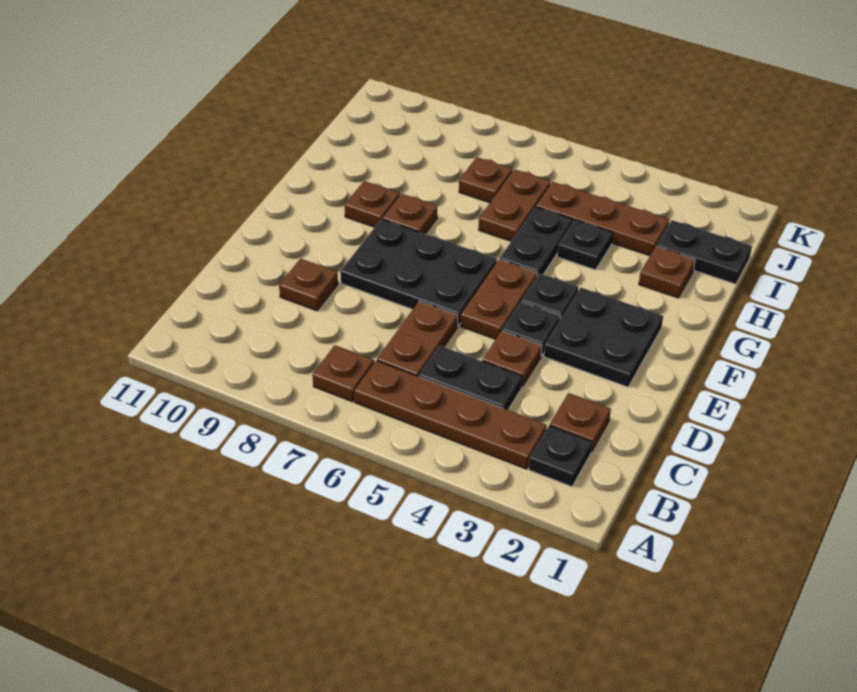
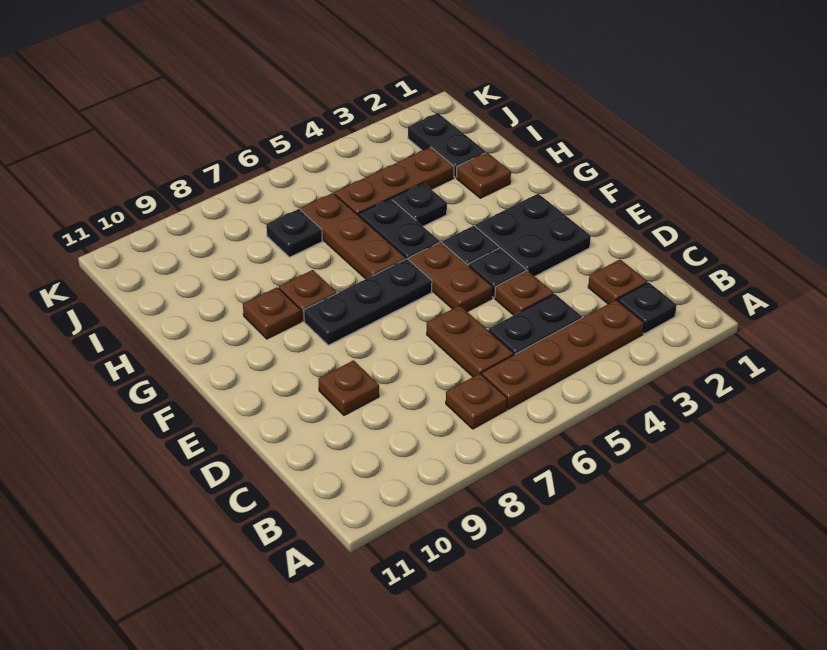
black plate E6:F8 level 1 -> black plate F6:F8 level 1
brown plate H6:I6 level 1 -> brown plate G6:I6 level 1
black plate I1:I2 level 1 -> black plate I2:J2 level 1
brown plate I7 level 1 -> black plate I7 level 1

